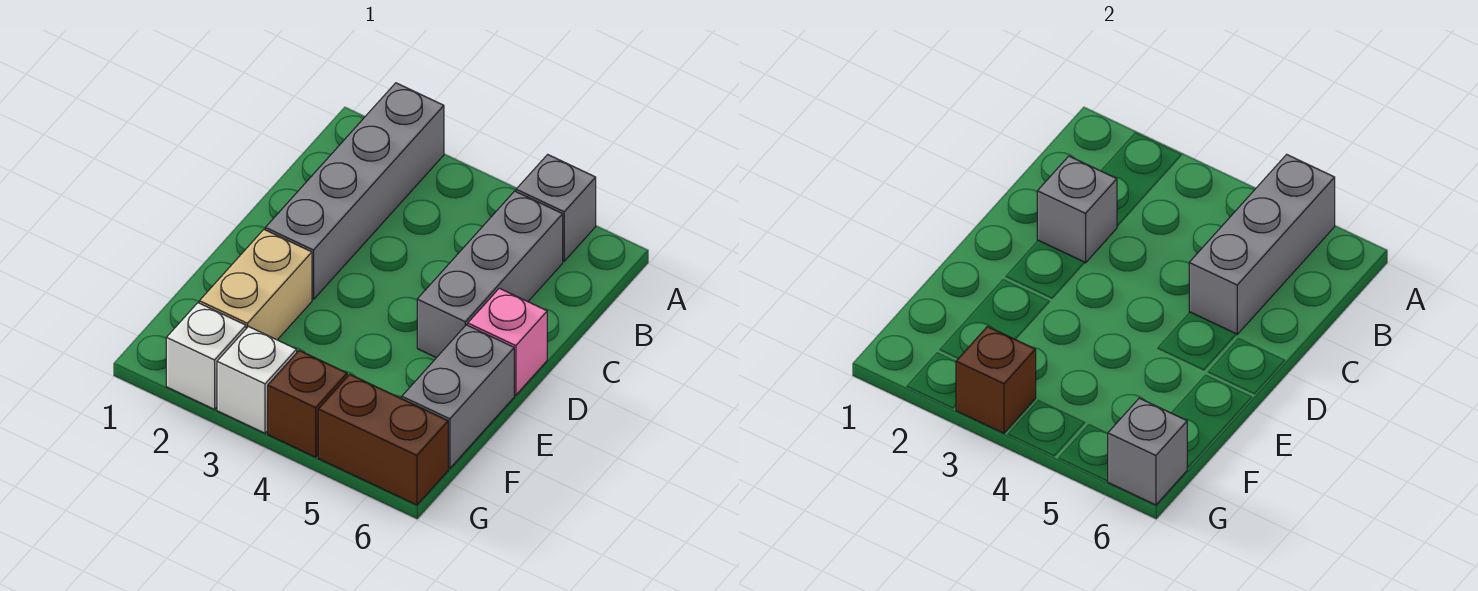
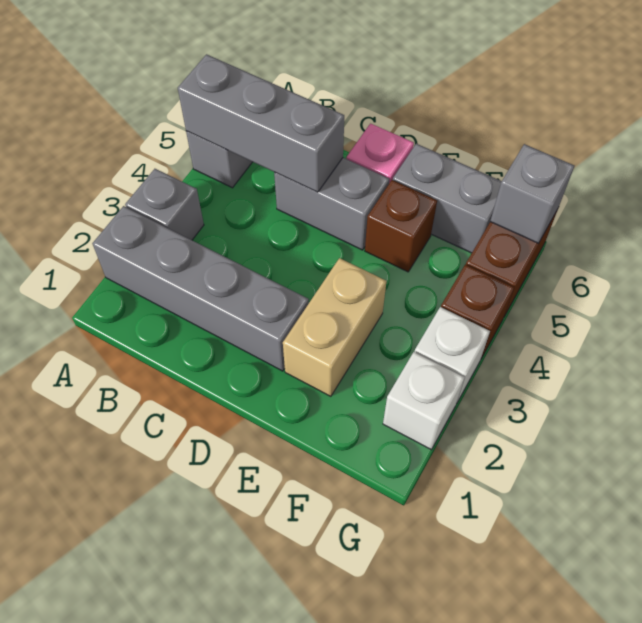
grey brick B5:D5 level 1 -> grey brick C5:D5 level 1
grey brick C2 level 2 -> grey brick A3 level 1
tan brick E2:F2 level 1 -> tan brick E2:E3 level 1
brown brick G3 level 2 -> brown brick E5 level 1

